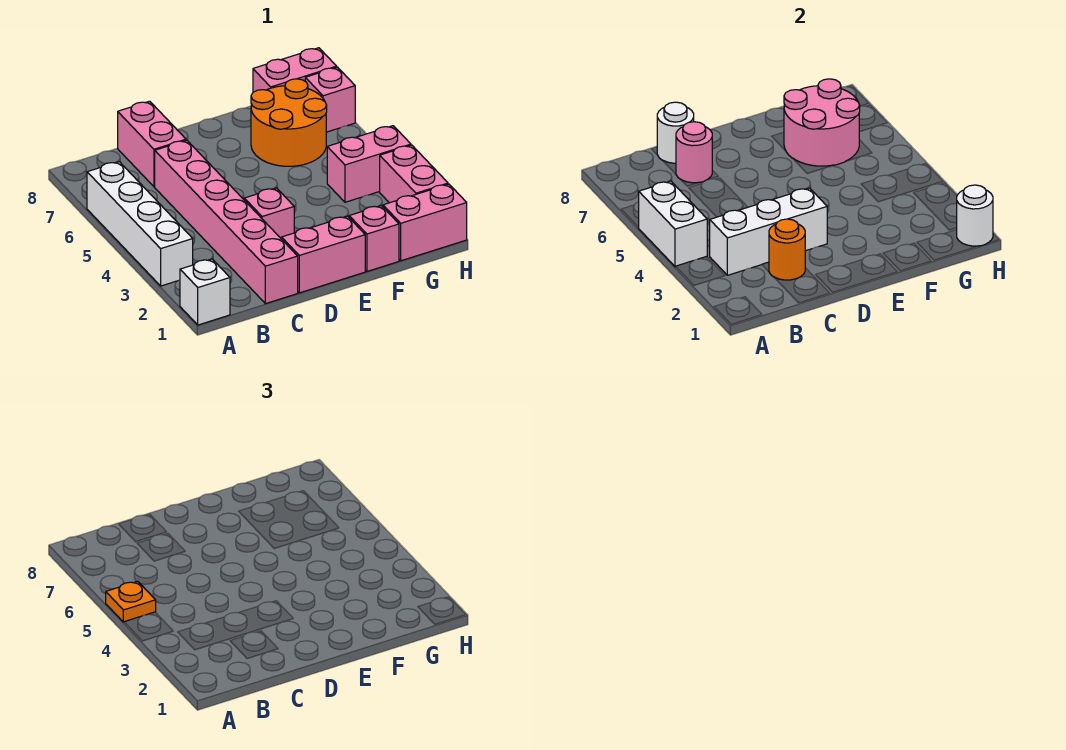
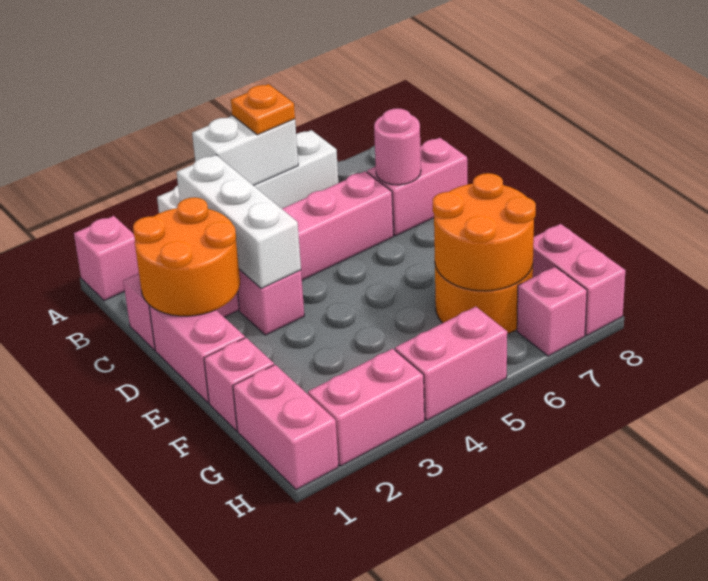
white brick A1 level 1 -> pink brick A1 level 1
orange round brick C2 level 2 -> orange round brick C1:D2 level 2
white round brick C8 level 2 -> none
pink round brick F6:G7 level 2 -> orange round brick F6:G7 level 2
pink brick G4:H4 level 1 -> pink brick H4:H5 level 1
white round brick H1 level 2 -> none

